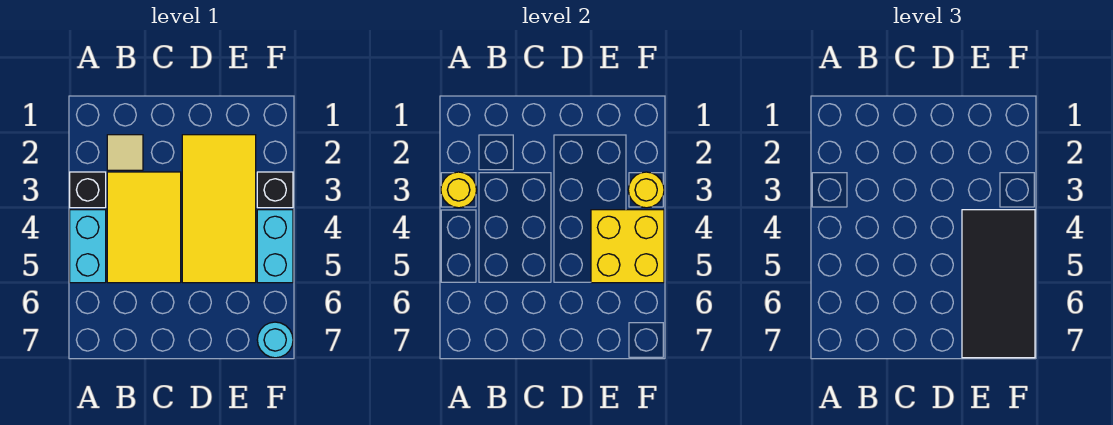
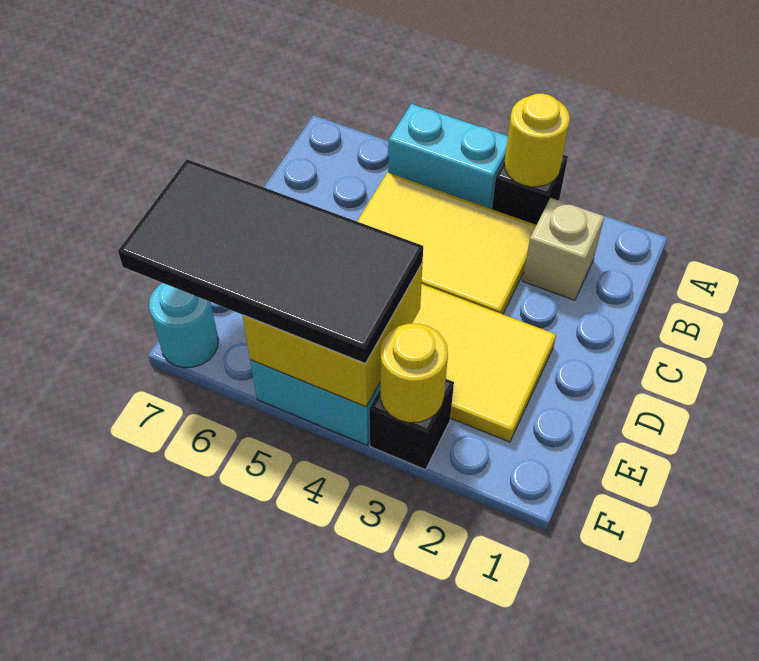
tan tile B2 level 1 -> tan brick B2 level 1

